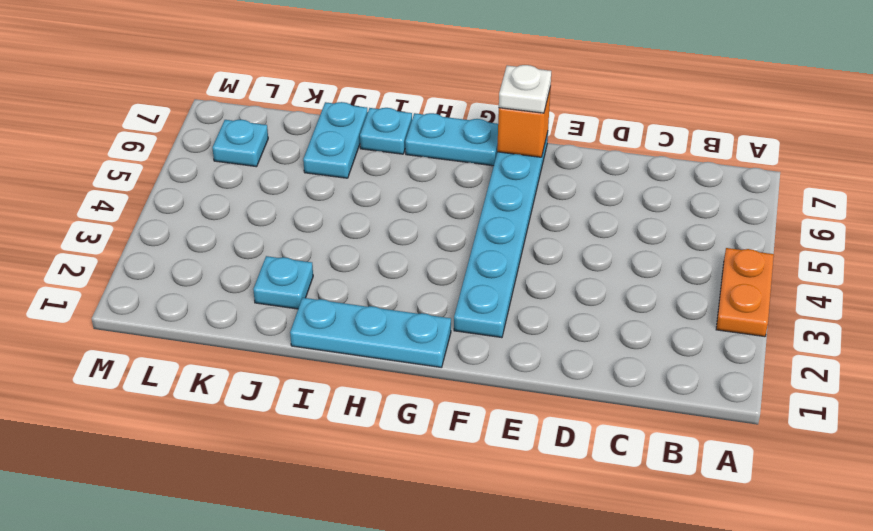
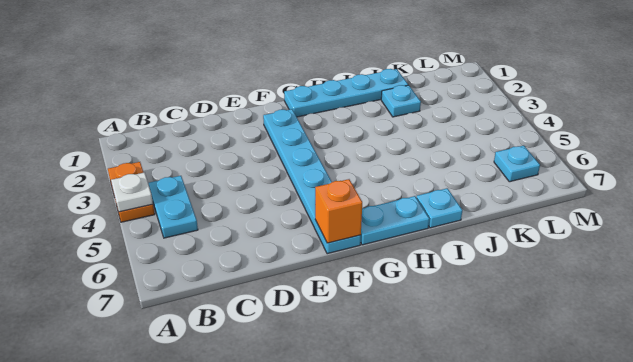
white plate F7 level 3 -> white plate A4 level 2
cyan plate G1:I1 level 1 -> cyan plate G1:J1 level 1
cyan plate J6:J7 level 1 -> cyan plate B4:B5 level 1

